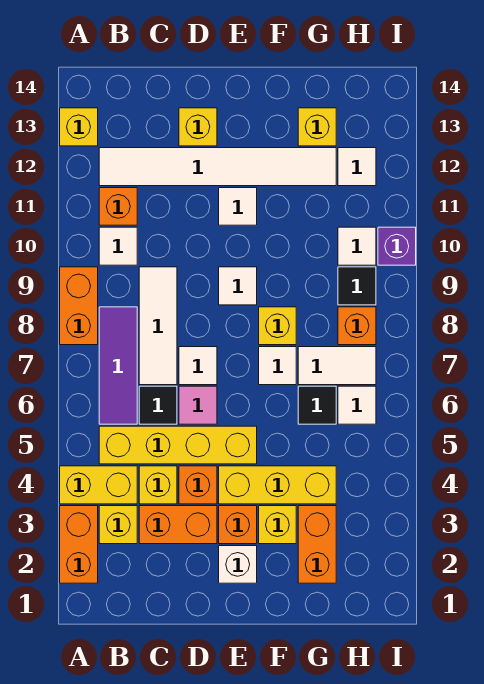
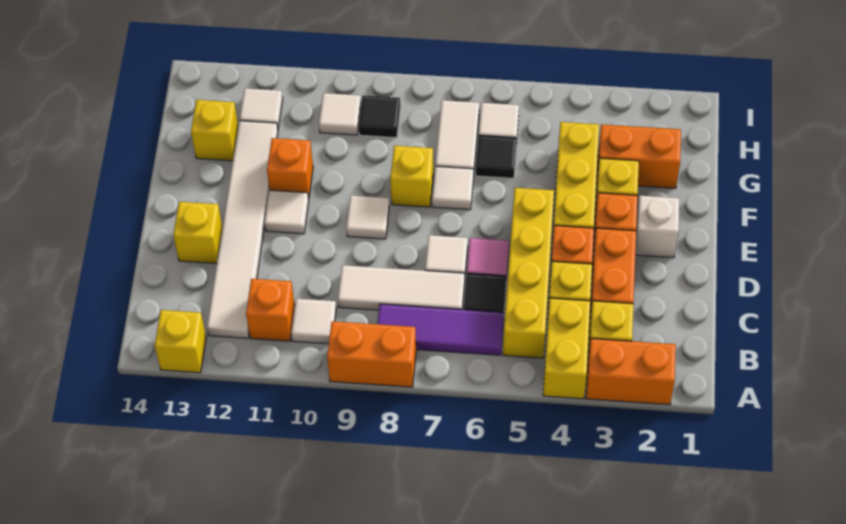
orange brick H8 level 1 -> orange brick F11 level 1
purple brick I10 level 1 -> none

